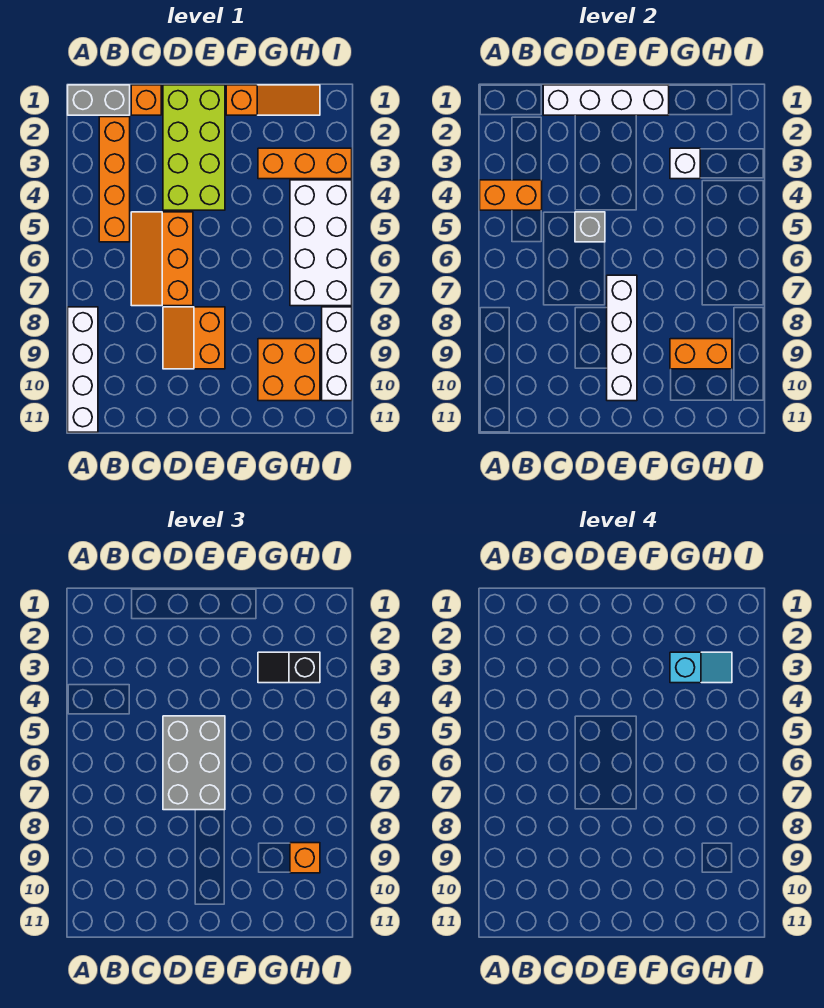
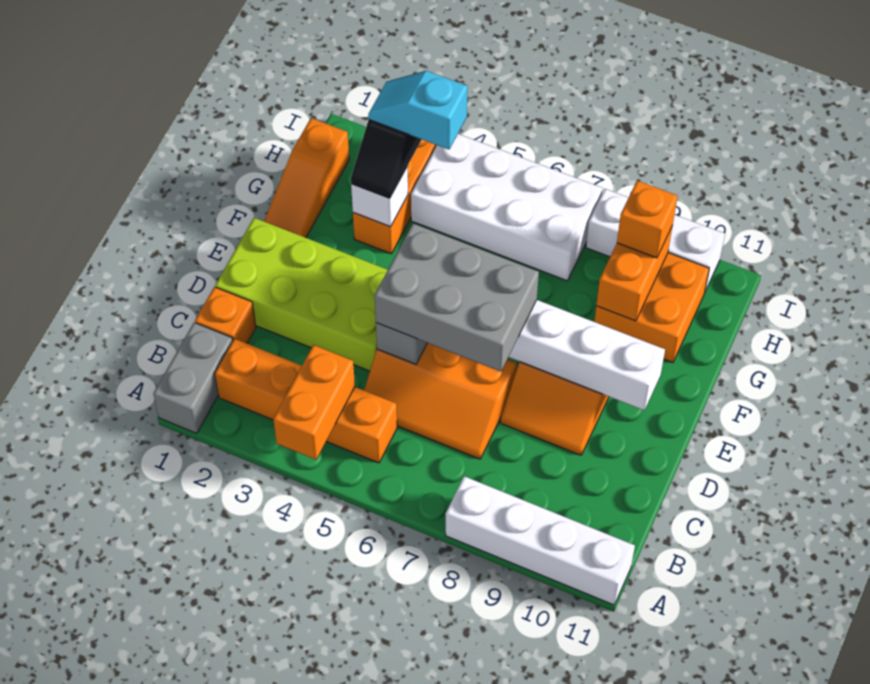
white brick C1:F1 level 2 -> none
orange slope F1:H1 level 1 top F -> orange slope F1:H1 level 1 top H
cyan slope G3:H3 level 4 top G -> cyan slope H3:H4 level 4 top 4

